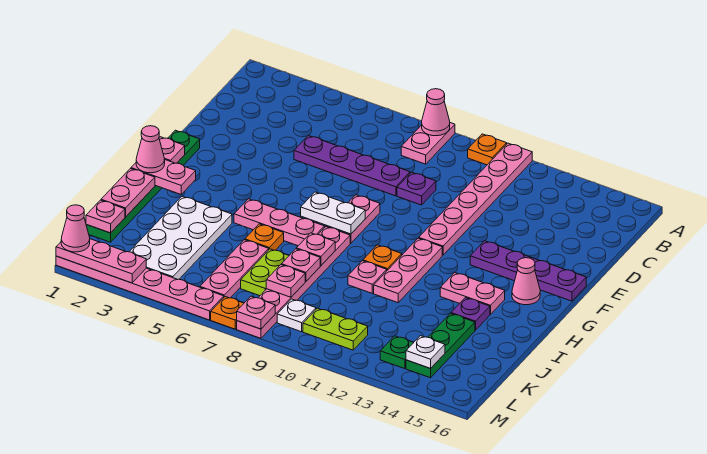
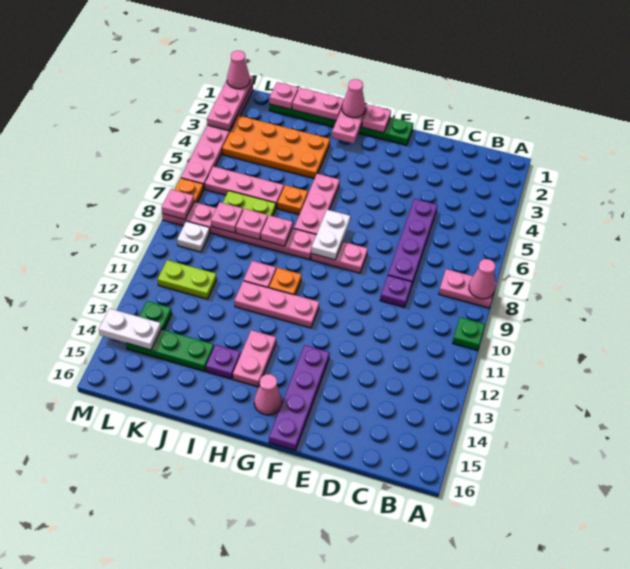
orange plate A10 level 1 -> green plate A10 level 1
pink plate A11:F11 level 1 -> none
white plate I3:L4 level 1 -> orange plate I3:L4 level 1
lime plate L10:L11 level 1 -> lime plate K11:L11 level 1
white plate L14 level 2 -> white plate L14:M14 level 2

